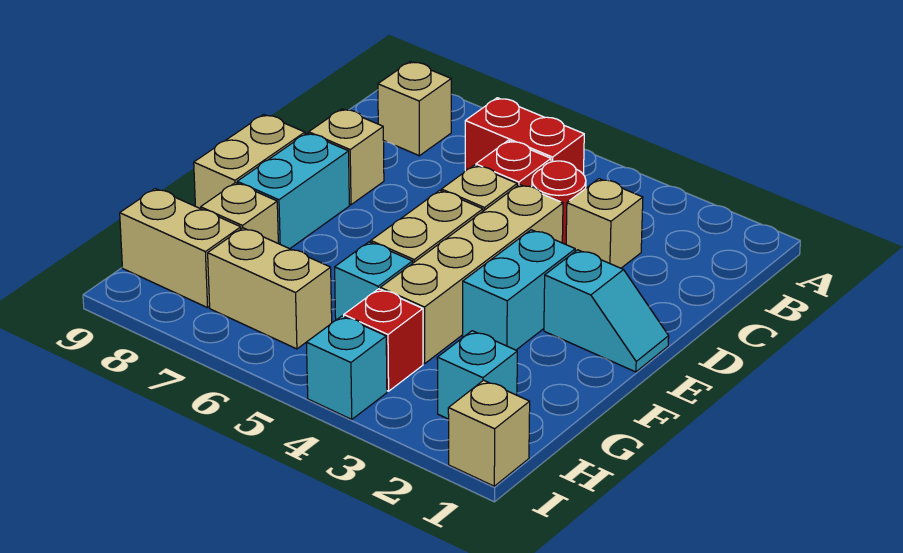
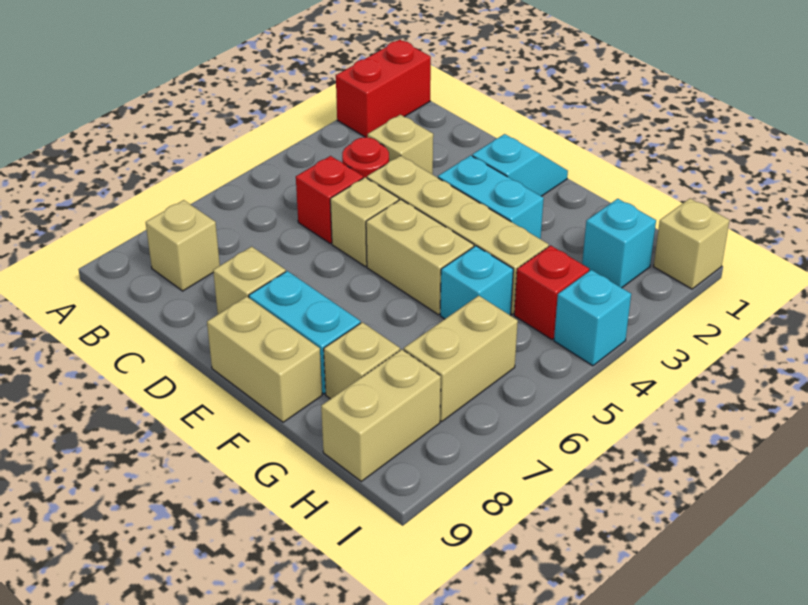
red brick B5:B6 level 1 -> red brick A1:A2 level 1

